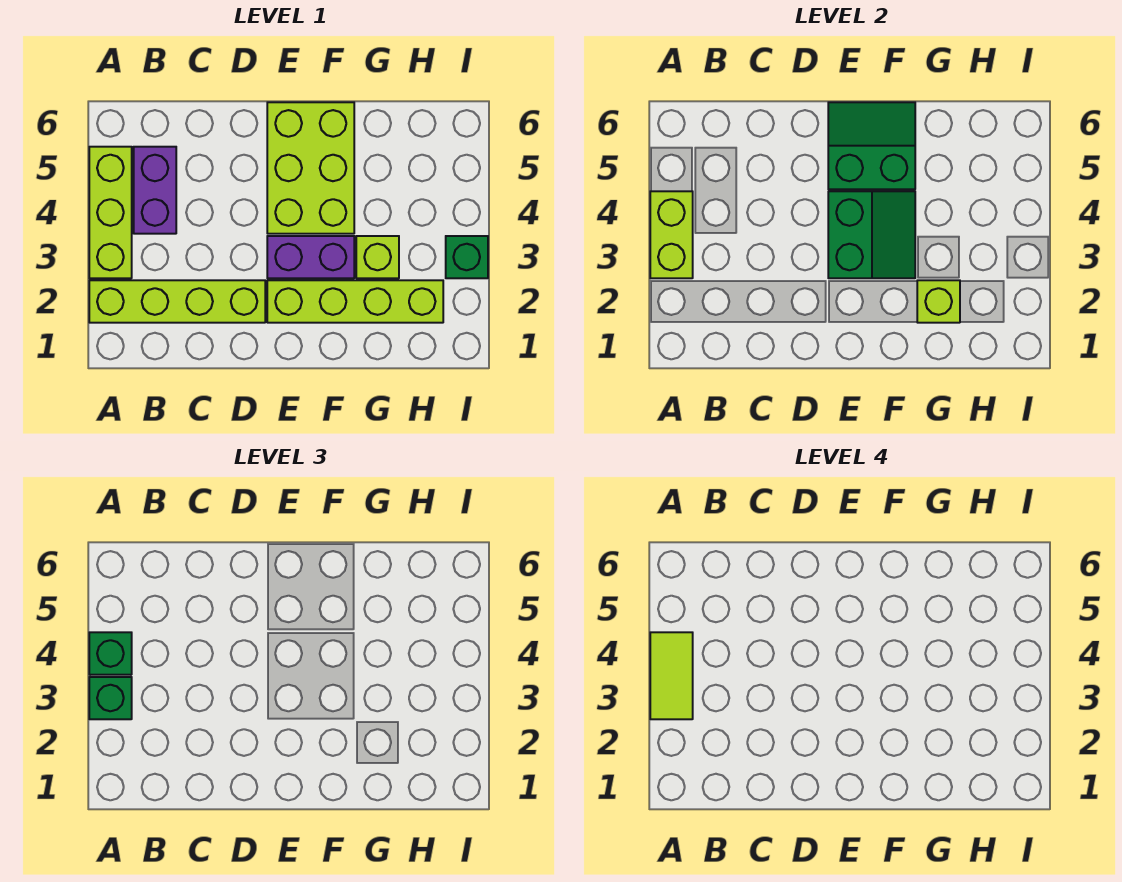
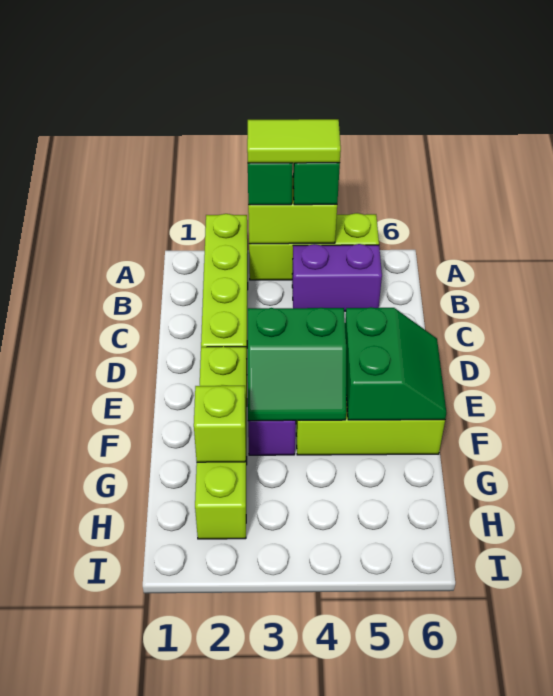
lime brick G3 level 1 -> none
green brick I3 level 1 -> none

